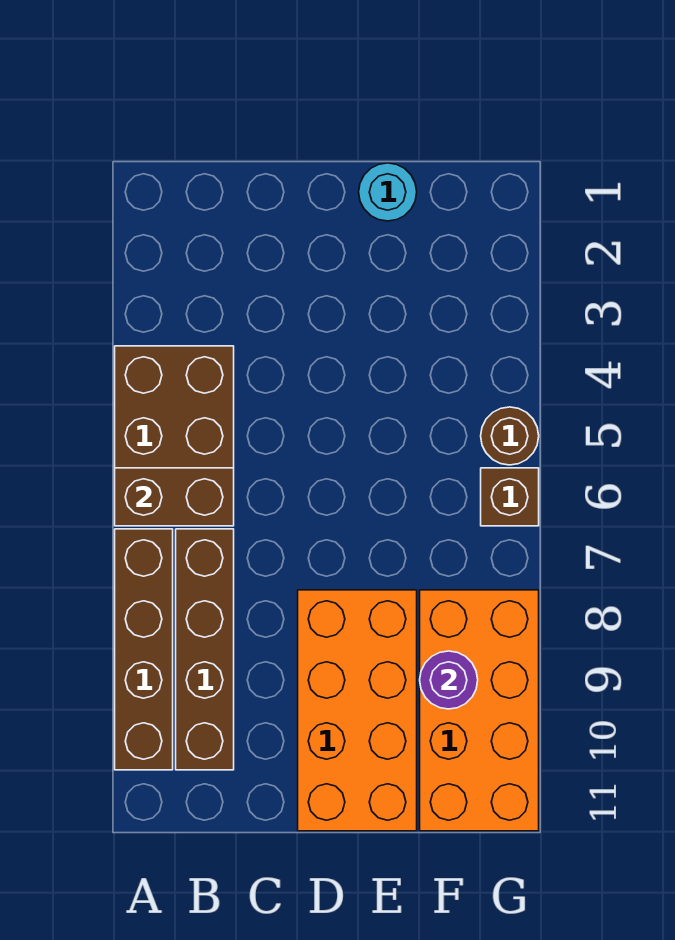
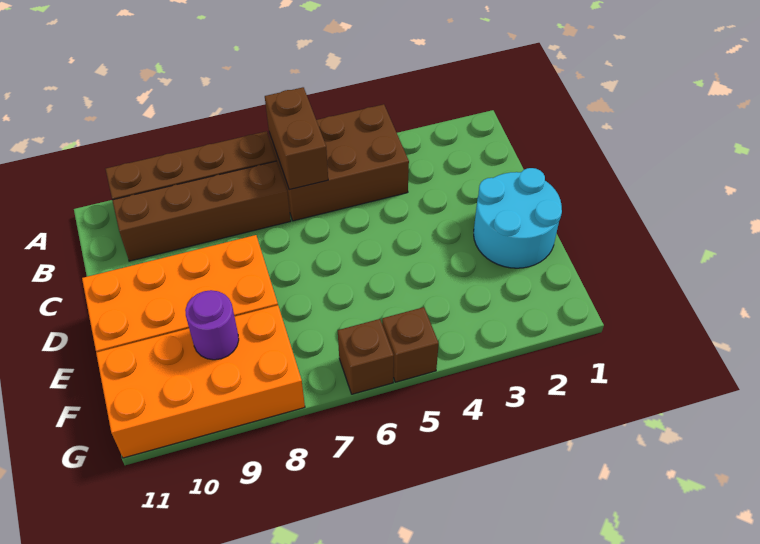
cyan round brick E1 level 1 -> cyan round brick D1:E2 level 1
brown round brick G5 level 1 -> brown brick G5 level 1

